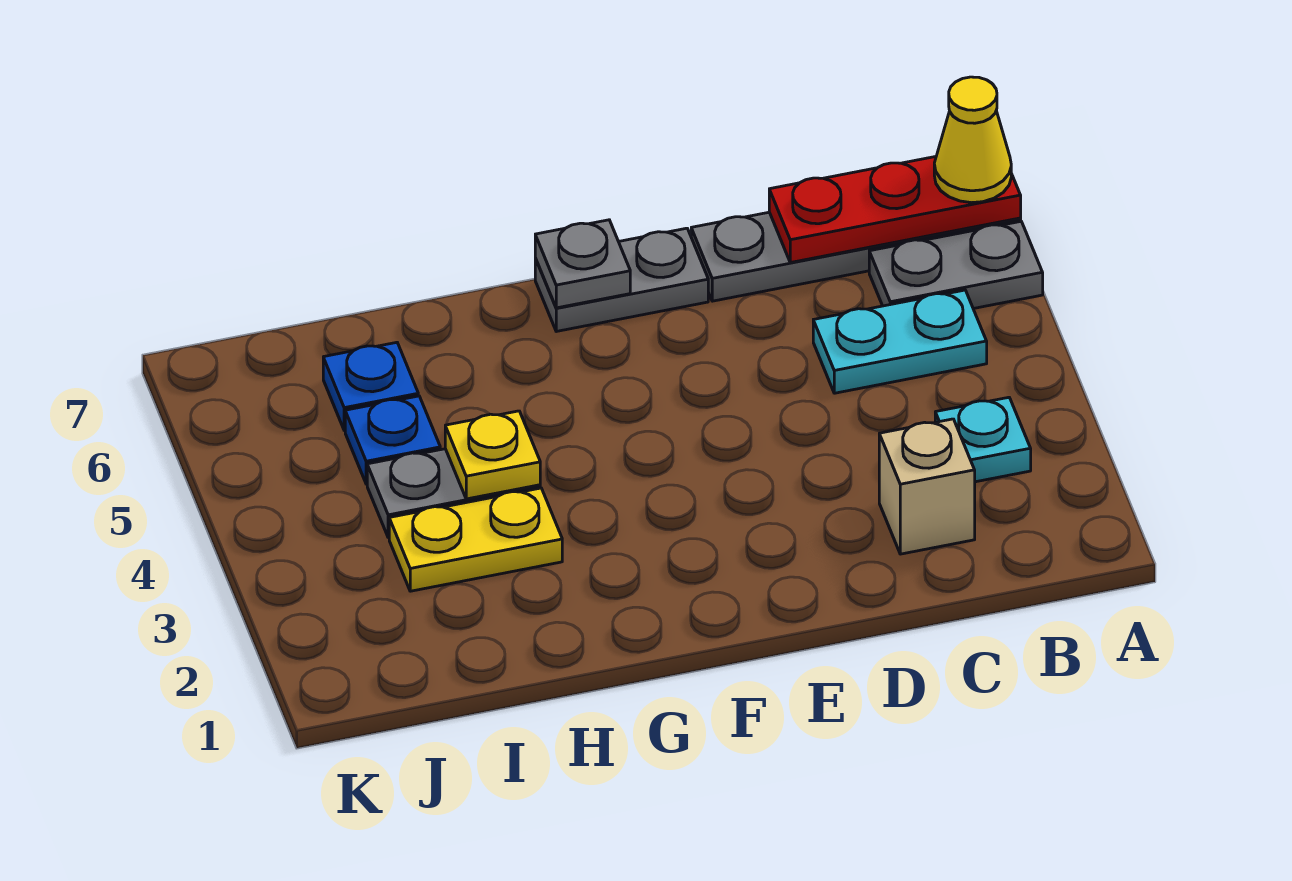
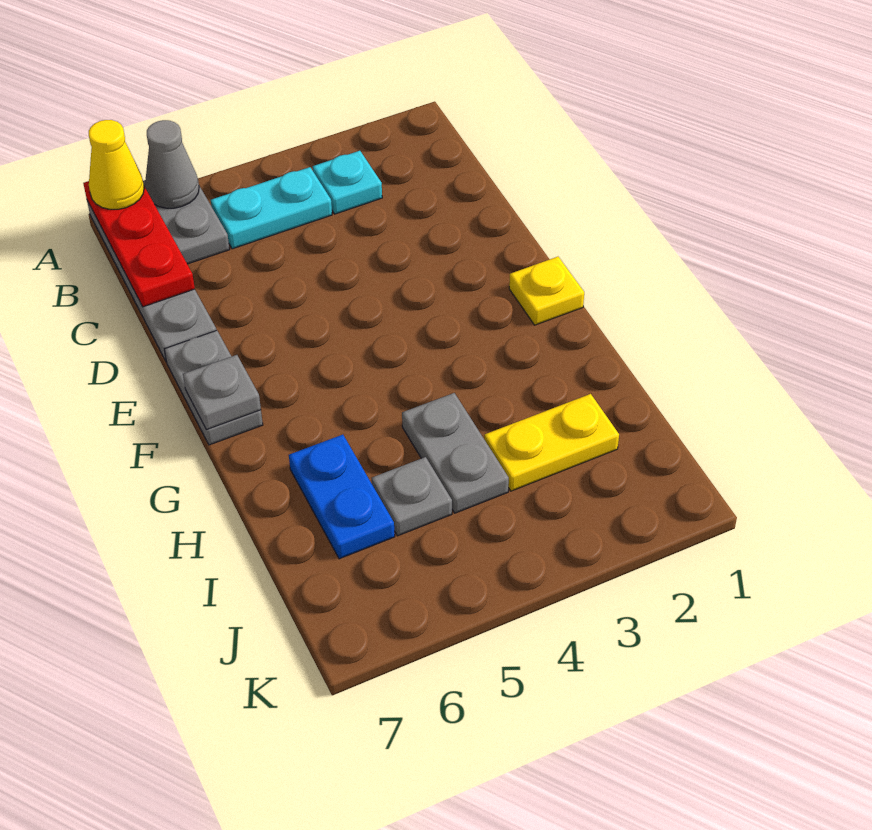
none -> grey cone A6 level 2
cyan plate B5:C5 level 1 -> cyan plate B4:B5 level 1
tan brick C2 level 1 -> none
yellow plate H3:I3 level 1 -> yellow plate I2:I3 level 1
yellow plate H4 level 2 -> yellow plate F1 level 1
blue plate I5 level 1 -> grey plate I5 level 1
blue plate I6 level 1 -> blue plate H6:I6 level 1

